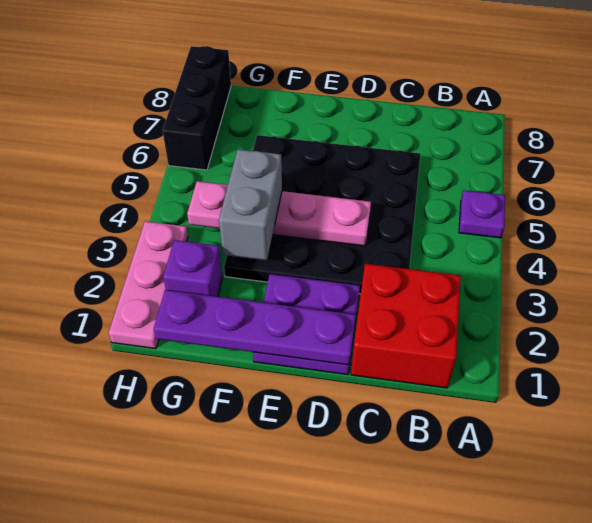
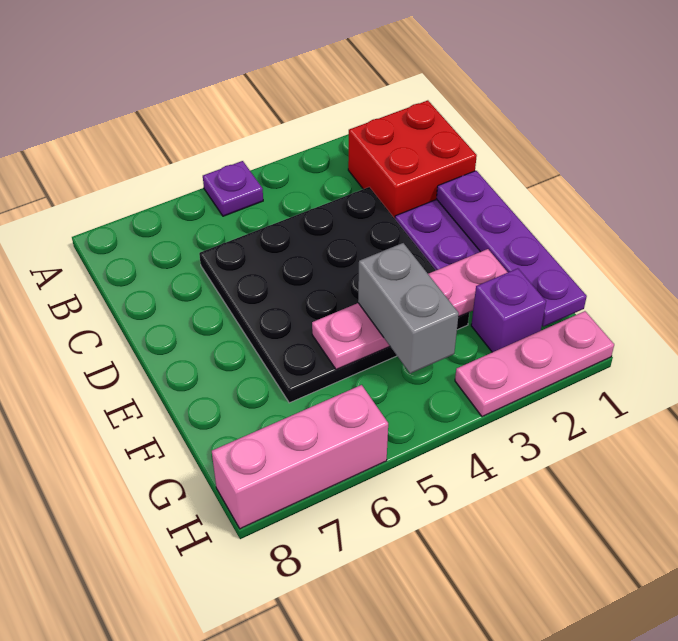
pink plate D4:G4 level 2 -> pink plate F2:F5 level 2
grey brick F3:F4 level 3 -> grey brick F4:G4 level 3
black brick H6:H8 level 1 -> pink brick H6:H8 level 1

